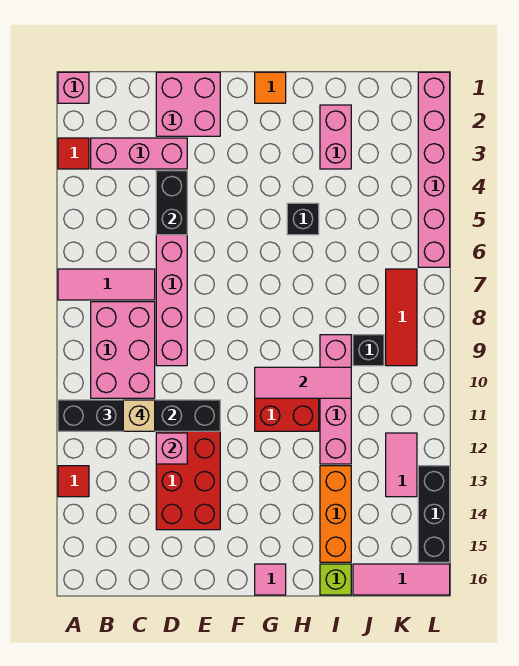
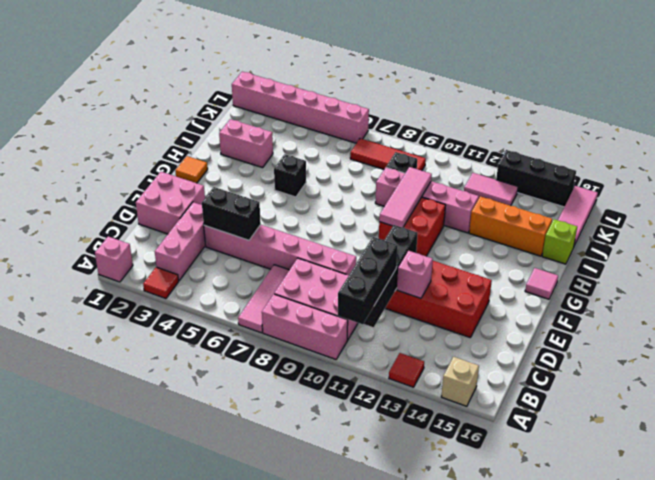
none -> pink brick A8:A10 level 1
tan brick C11 level 4 -> tan brick A15 level 1

